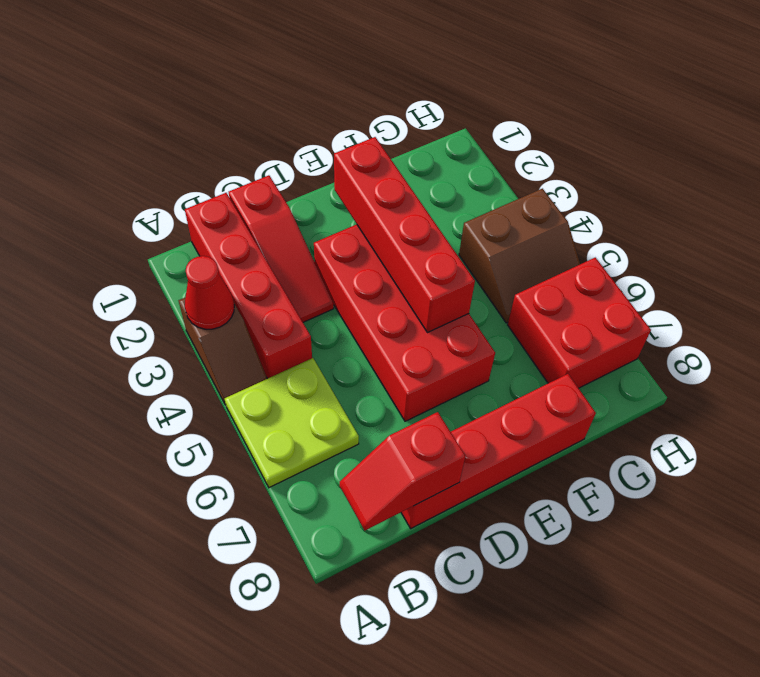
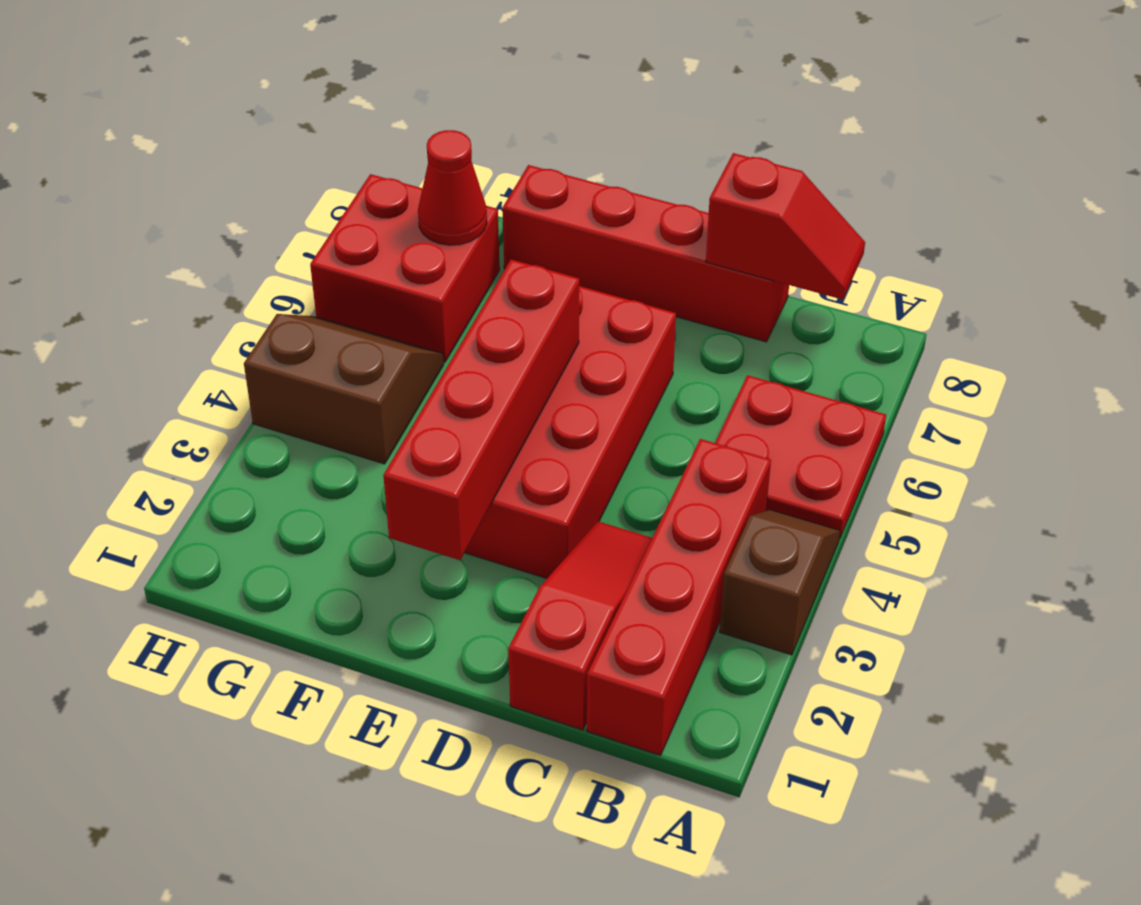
red cone A3 level 2 -> red cone G7 level 2
lime plate A5:B6 level 1 -> red plate A5:B6 level 1

